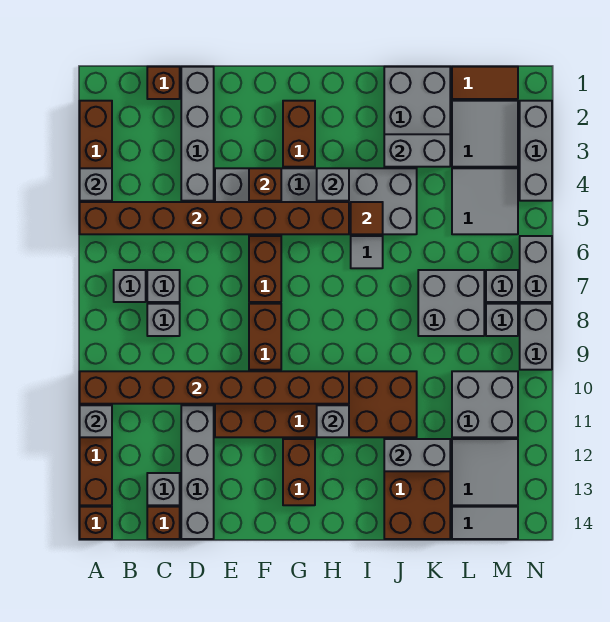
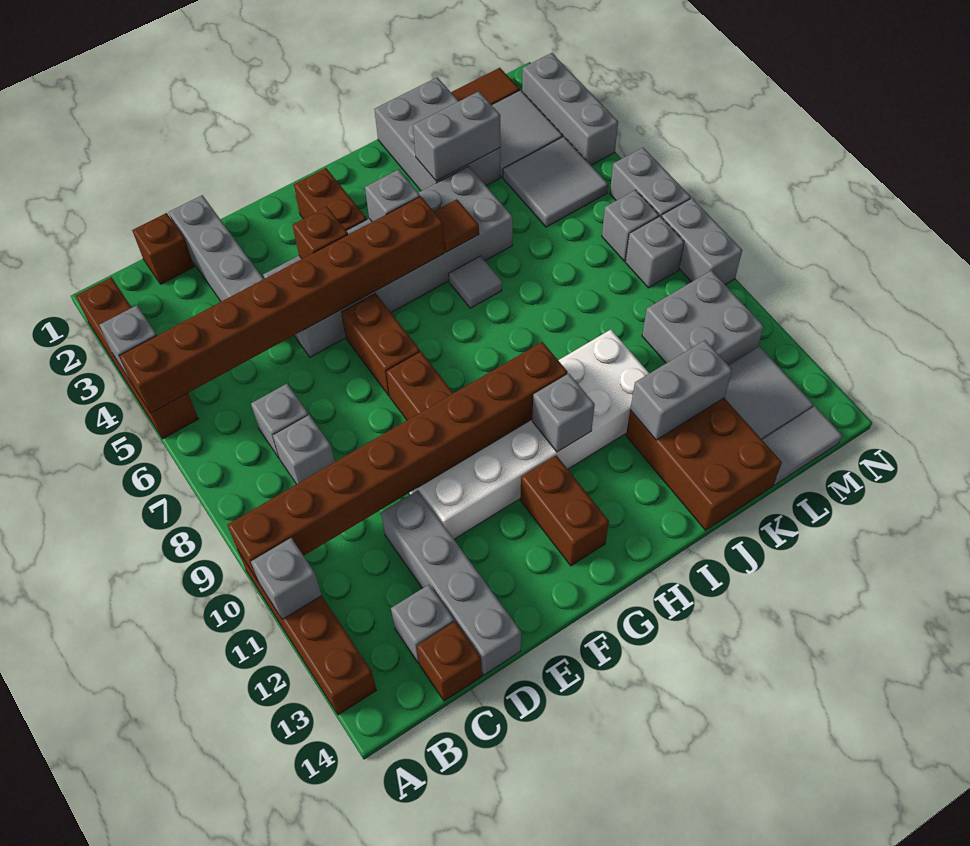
brown brick A14 level 1 -> none
grey brick B7 level 1 -> none
brown brick E10:J11 level 1 -> white brick E10:J11 level 1
grey brick K7:L8 level 1 -> none

